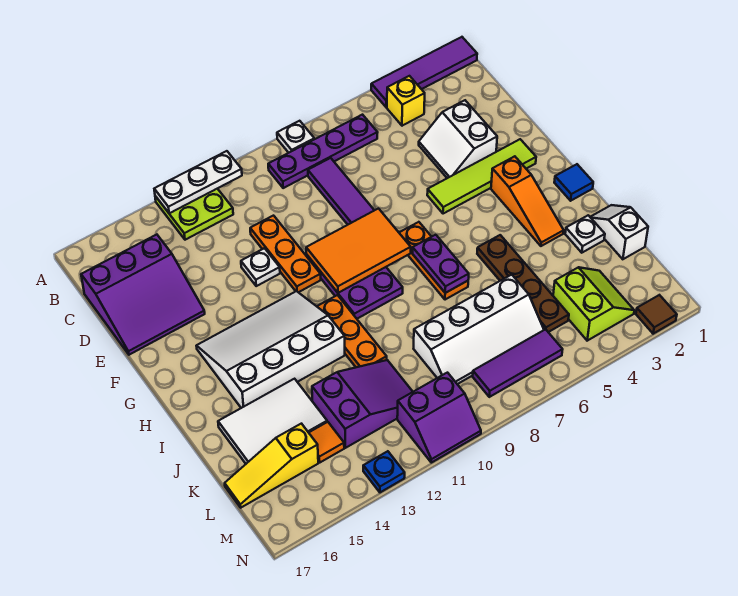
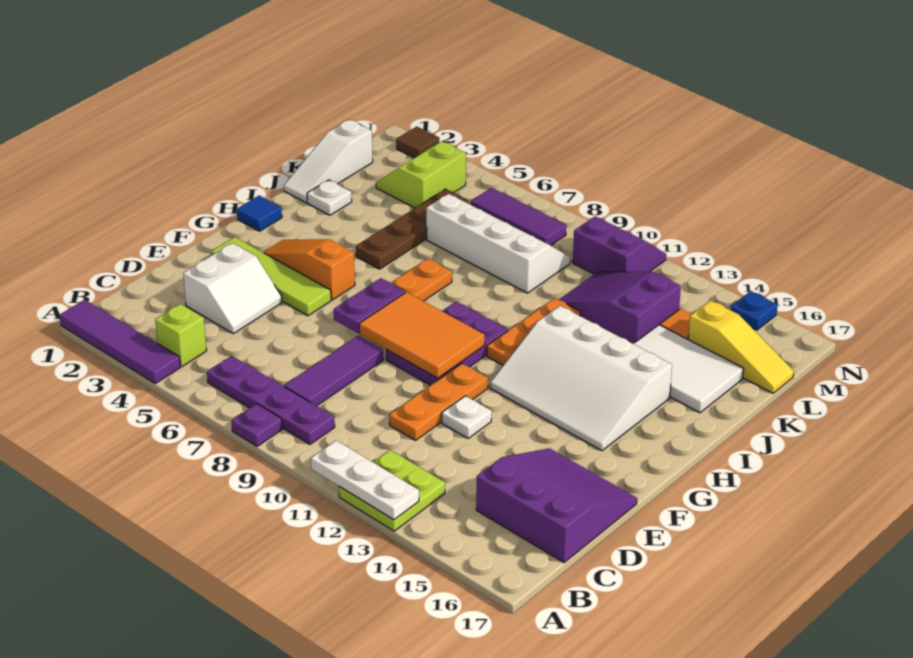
white plate A8 level 1 -> purple plate A8 level 1
yellow brick B4 level 1 -> lime brick B4 level 1
orange slope G3:I3 level 1 top G -> orange slope G3:G5 level 1 top 5
purple plate H7:I7 level 2 -> purple plate F7:G7 level 2
white slope J1:K1 level 1 top K -> white slope J1:L1 level 1 top L
blue plate N13 level 1 -> blue plate N15 level 1

